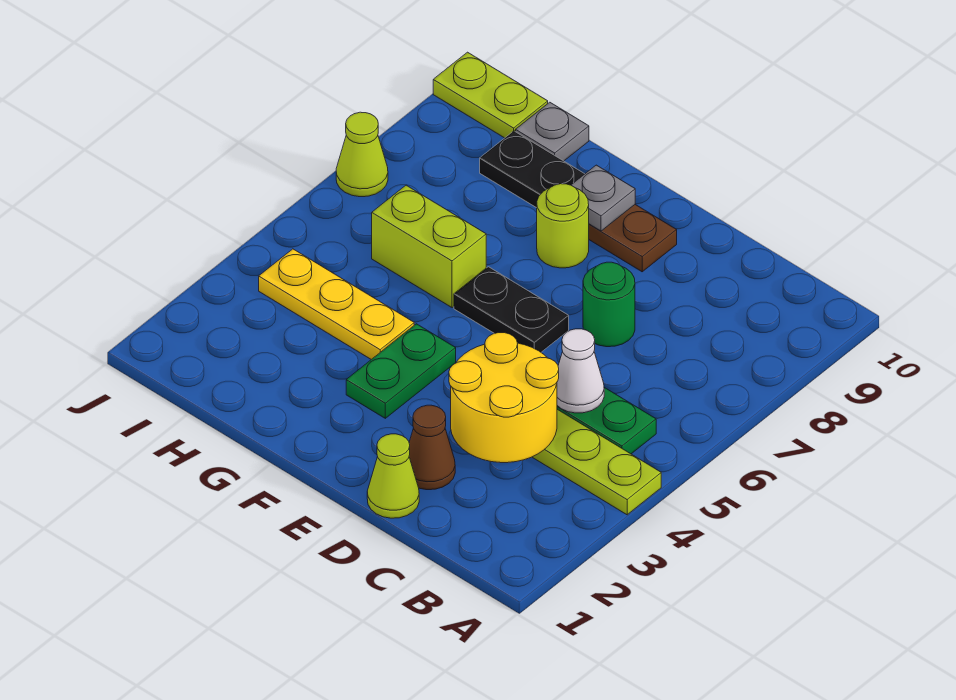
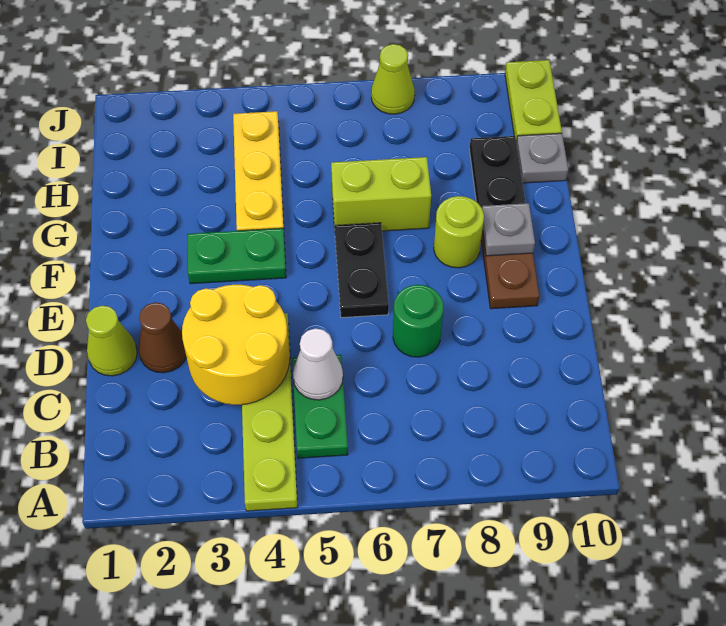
lime brick G6:H6 level 1 -> lime brick G6:G7 level 1

